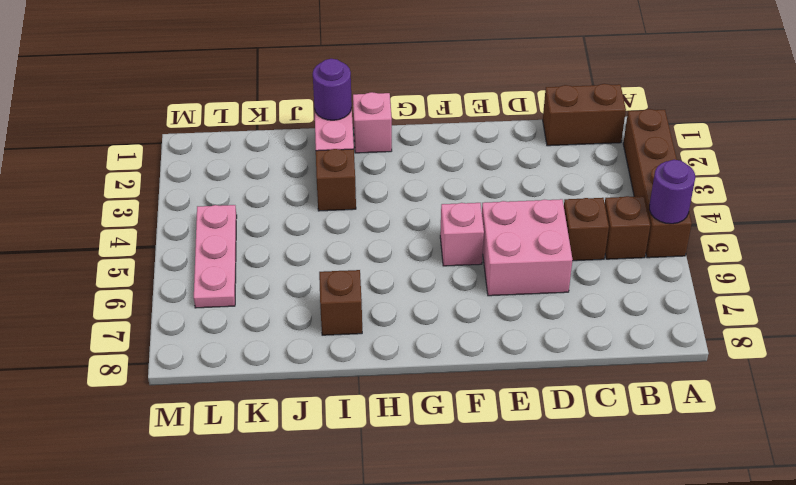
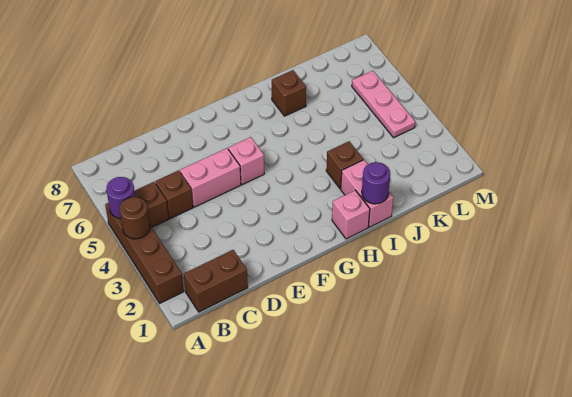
none -> brown round brick A4 level 2
pink brick D5:E6 level 1 -> pink brick D5:E5 level 1

